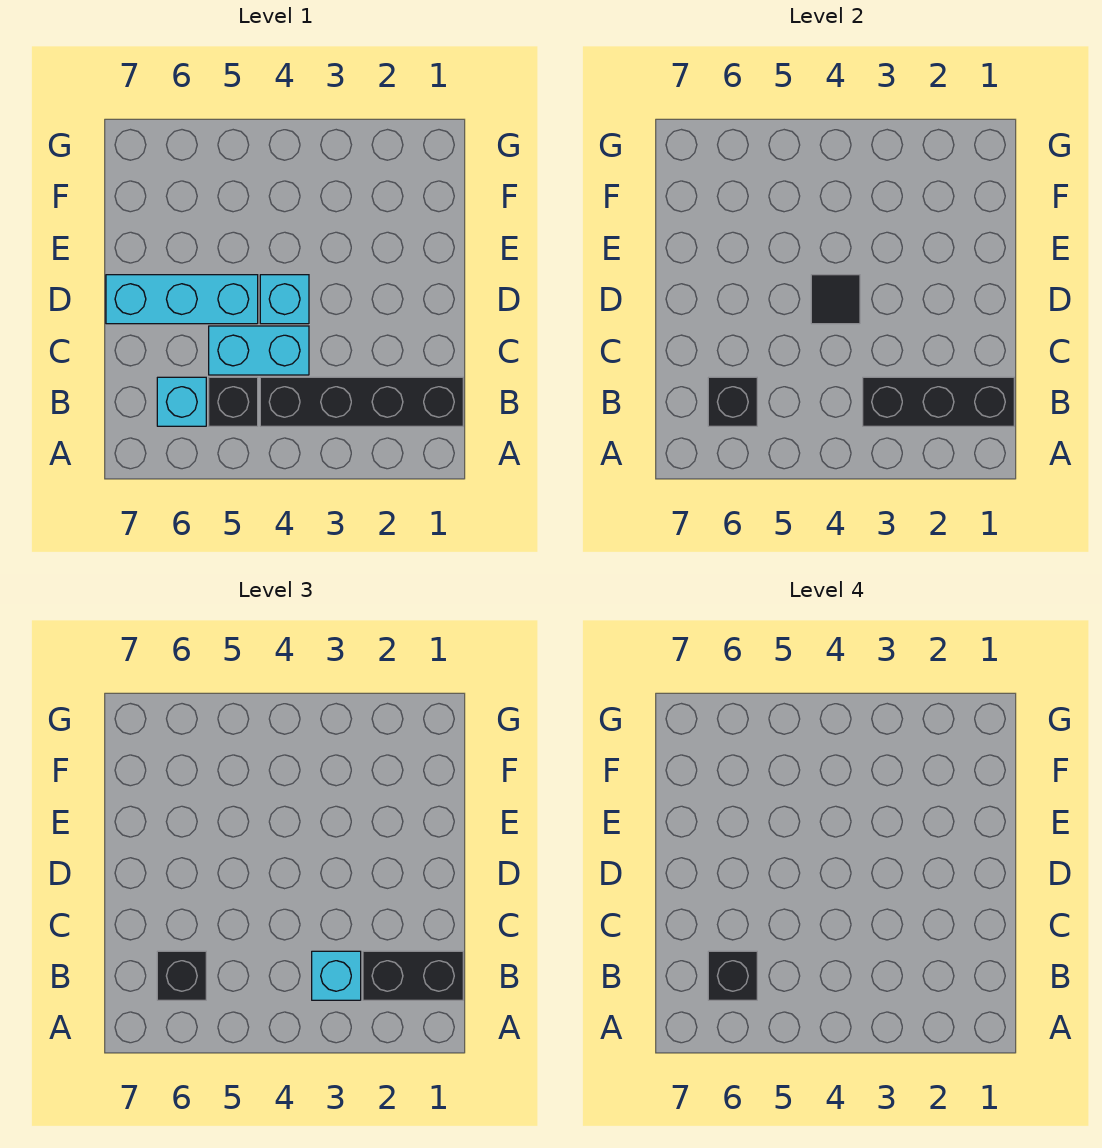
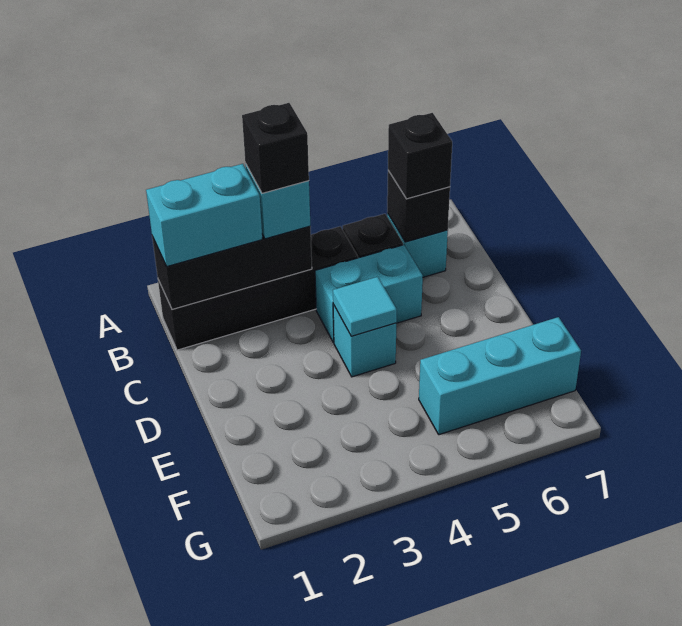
black brick B1:B2 level 3 -> cyan brick B1:B2 level 3
black brick B6 level 4 -> black brick B3 level 4
black tile D4 level 2 -> cyan tile D4 level 2
cyan brick D5:D7 level 1 -> cyan brick F5:F7 level 1

